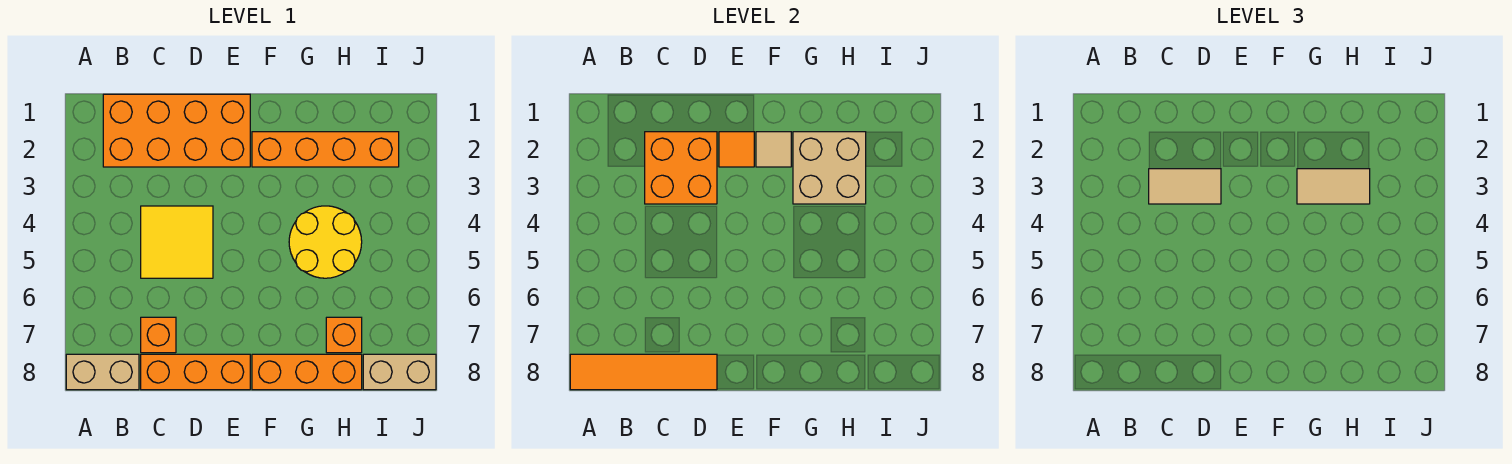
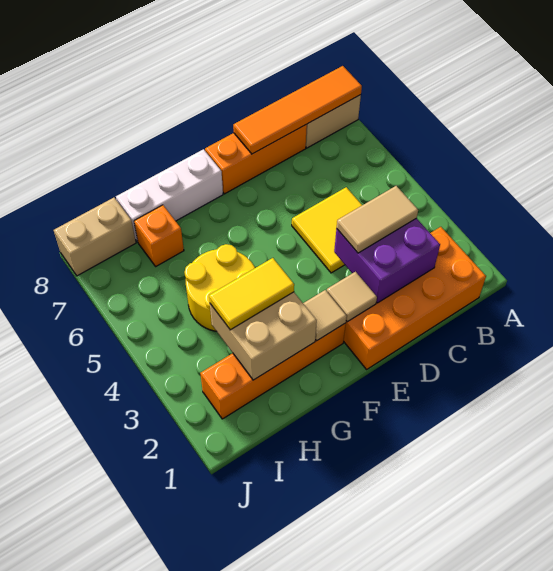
orange brick C2:D3 level 2 -> purple brick C2:D3 level 2
orange brick C7 level 1 -> none
orange tile E2 level 2 -> tan tile E2 level 2
orange brick F8:H8 level 1 -> white brick F8:H8 level 1
tan tile G3:H3 level 3 -> yellow tile G3:H3 level 3

